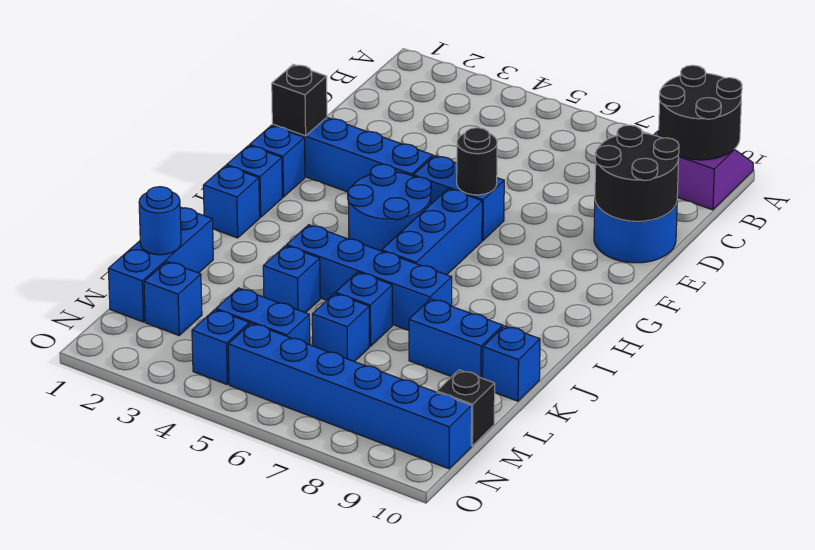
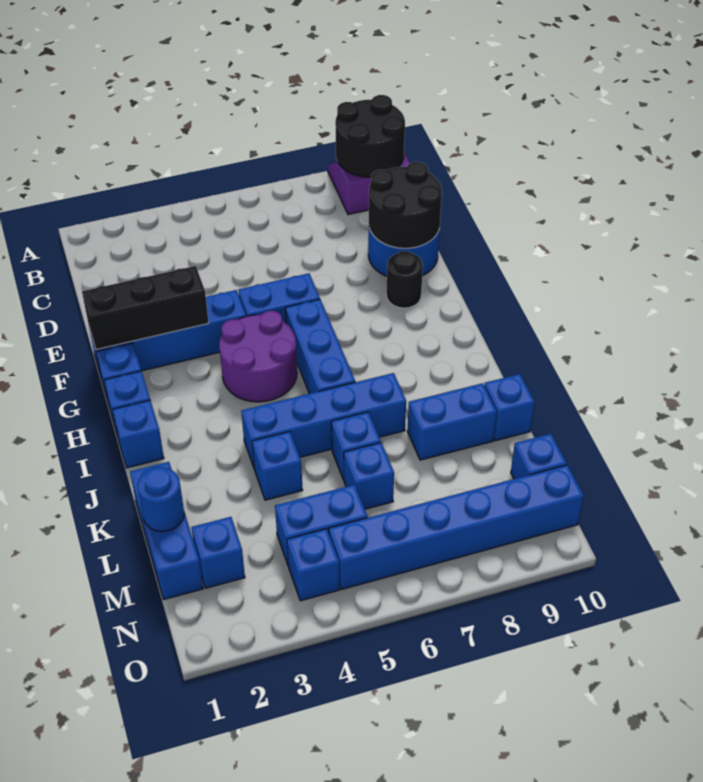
black brick F1 level 2 -> black brick F1:F3 level 2
black round brick F6 level 2 -> black round brick F9 level 1
blue round brick G4:H5 level 1 -> purple round brick G4:H5 level 1
black brick M10 level 1 -> blue brick M10 level 1

